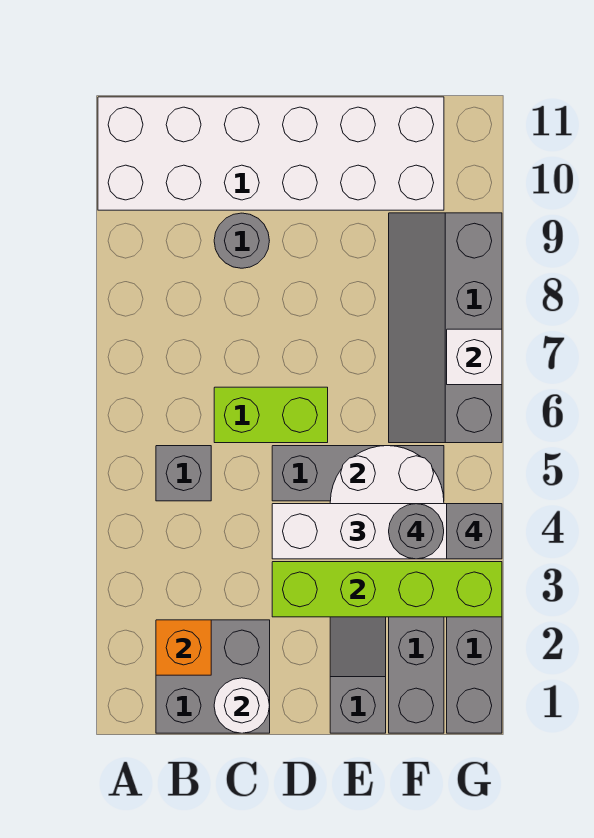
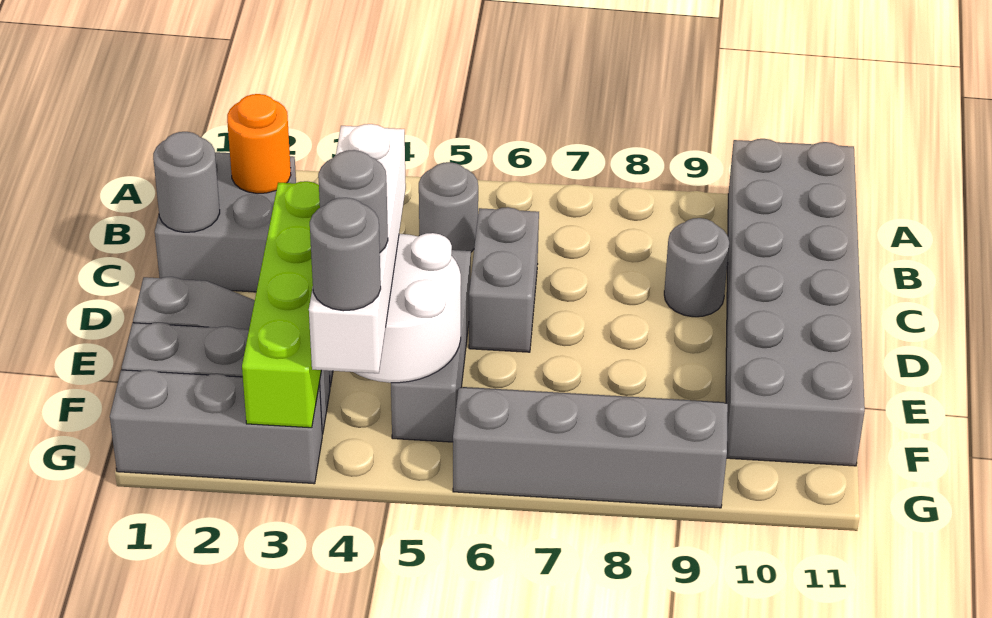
white brick A10:F11 level 1 -> grey brick A10:F11 level 1
orange brick B2 level 2 -> orange round brick B2 level 2
grey brick B5 level 1 -> grey round brick B5 level 1
white round brick C1 level 2 -> grey round brick C1 level 2
lime brick C6:D6 level 1 -> grey brick C6:D6 level 1
grey brick G4 level 4 -> grey round brick G4 level 4
white brick G7 level 2 -> none

